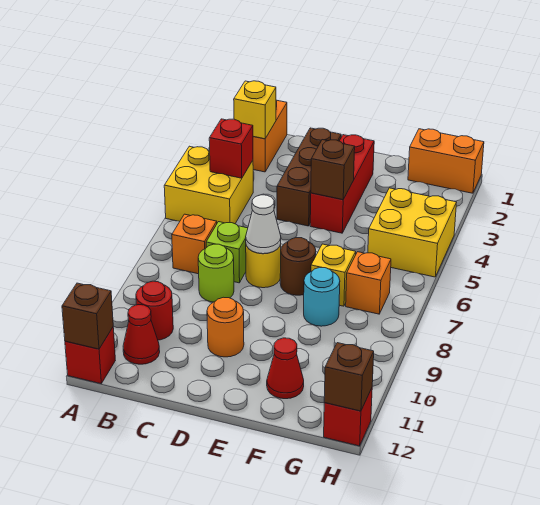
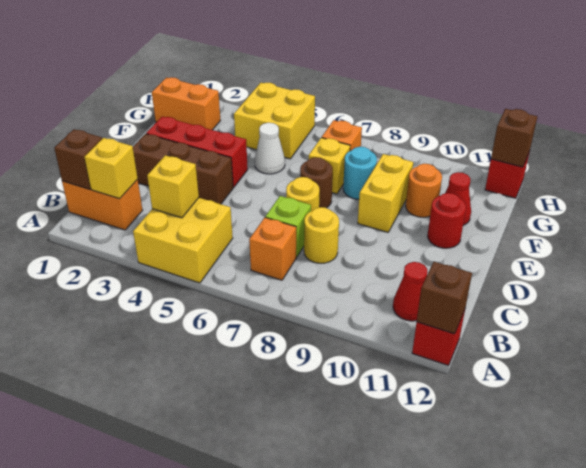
red brick B4 level 2 -> yellow brick B4 level 2
red round brick B10 level 1 -> red round brick E11 level 1
lime round brick C8 level 1 -> yellow round brick C8 level 1
white cone D7 level 2 -> white cone F5 level 1
orange round brick D10 level 1 -> orange round brick F10 level 1
brown brick E4 level 2 -> brown brick B1 level 2
none -> yellow brick E9:F9 level 1
orange brick G1:H1 level 1 -> orange brick G1:G2 level 1

